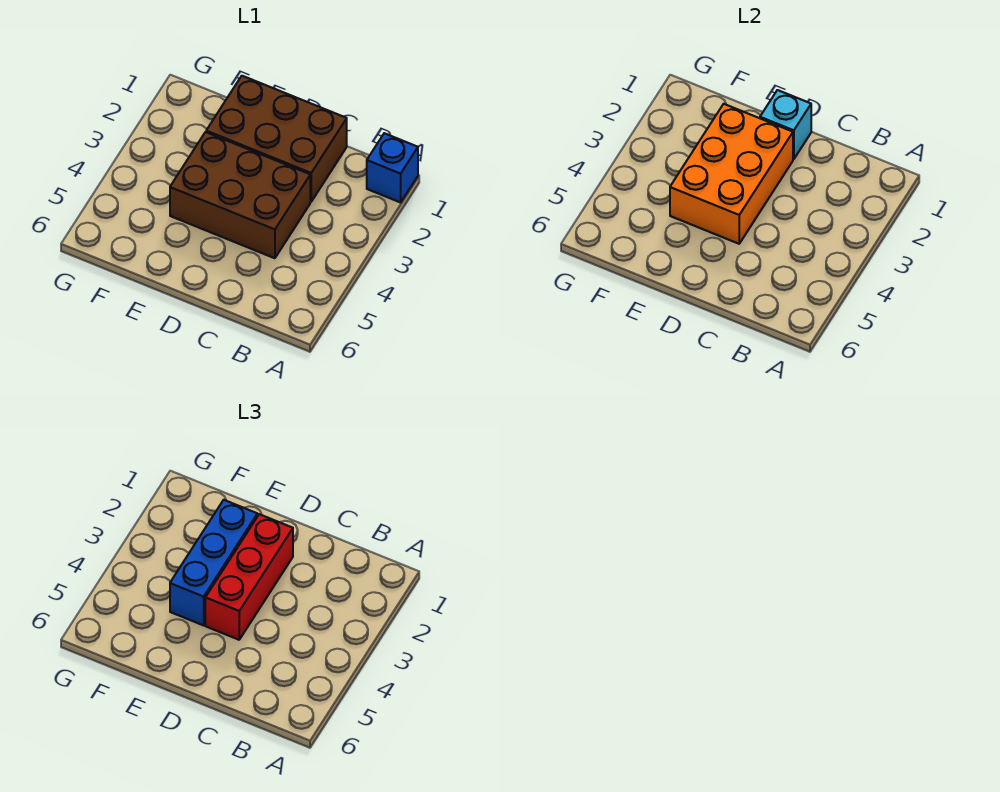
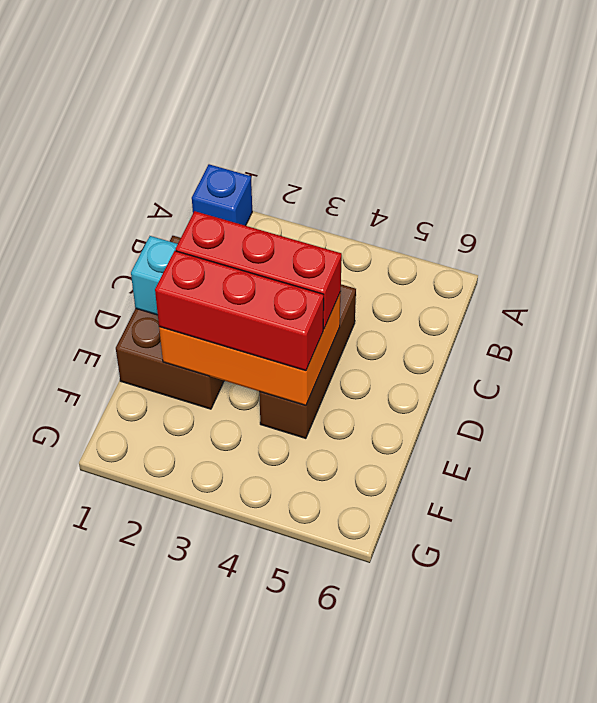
brown brick C3:E4 level 1 -> brown brick C4:E4 level 1
blue brick E2:E4 level 3 -> red brick E2:E4 level 3

